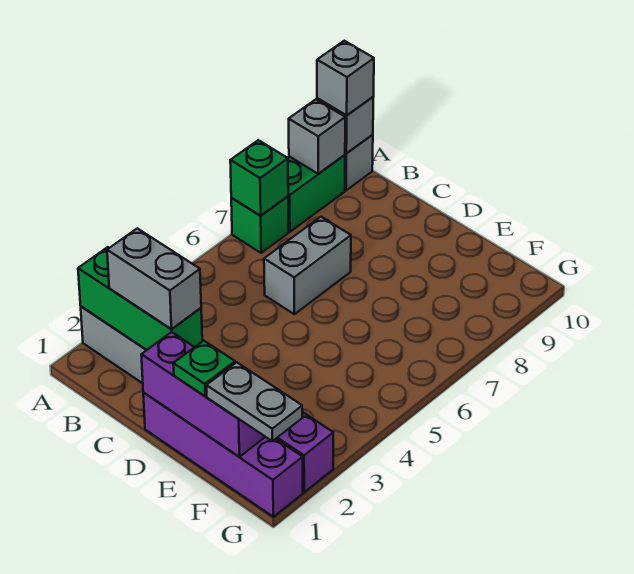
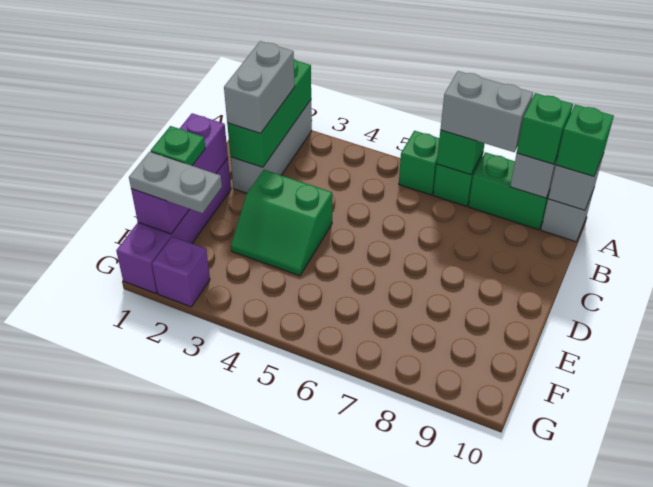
none -> green brick A6 level 1
none -> green brick A9 level 3
grey brick A10 level 3 -> green brick A10 level 3
grey brick C6:C7 level 1 -> grey brick A7:A8 level 3
none -> green slope D3:E4 level 1 top D
grey plate F1:G1 level 3 -> grey plate F1:F2 level 3

